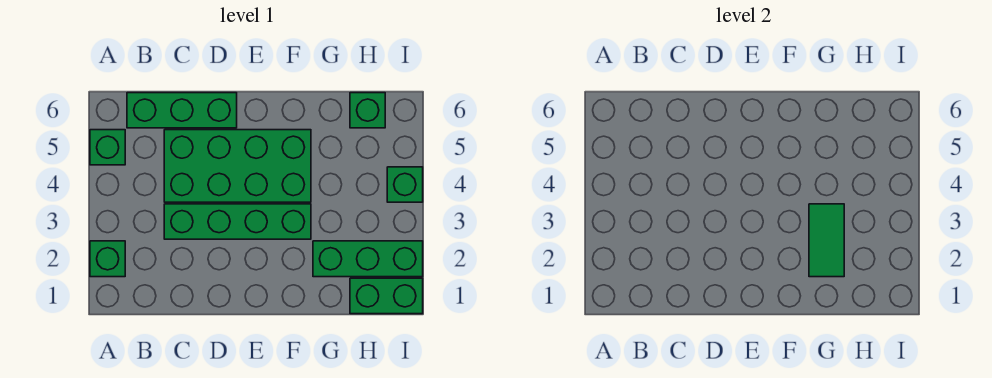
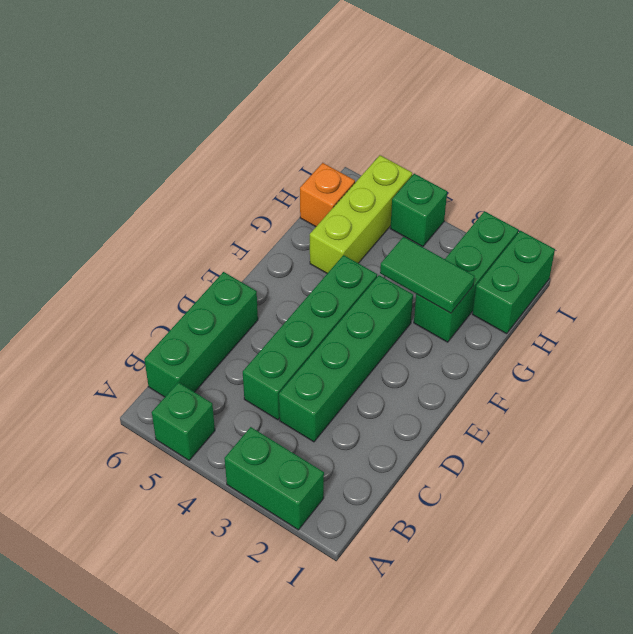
green brick A2 level 1 -> green brick A2:A3 level 1
green brick C4:F5 level 1 -> green brick C4:F4 level 1
none -> lime brick G5:I5 level 1
green brick H6 level 1 -> orange brick H6 level 1

